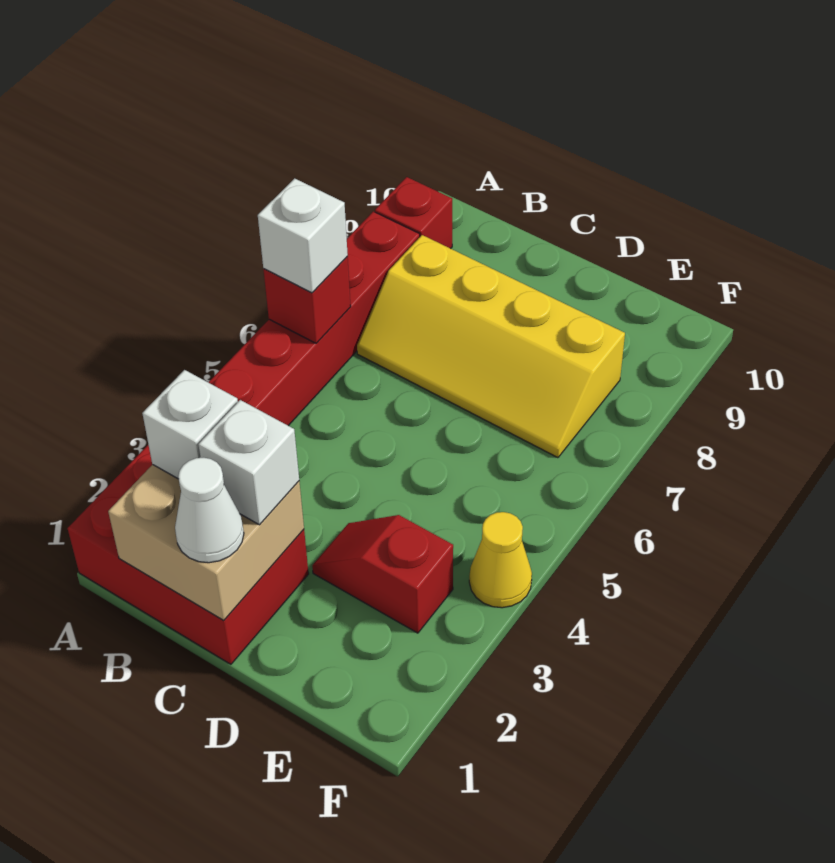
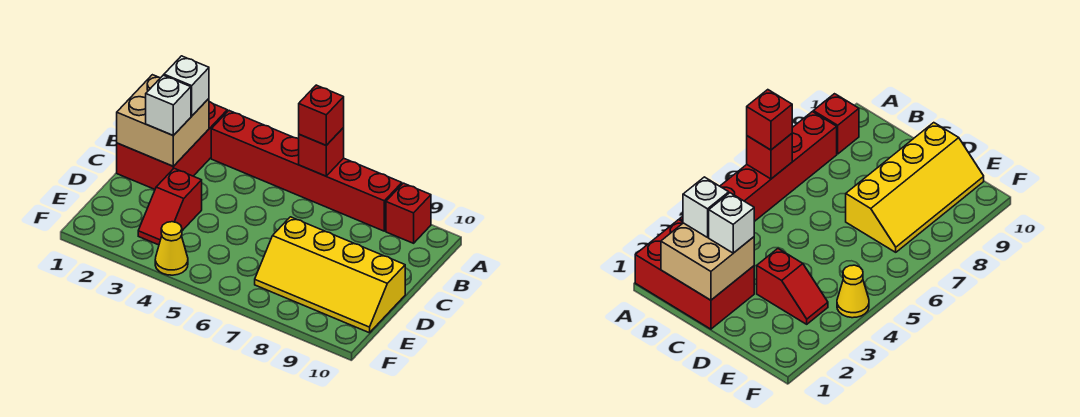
white brick A6 level 3 -> red brick A6 level 3
yellow slope B7:E8 level 1 top 8 -> yellow slope D7:E10 level 1 top D
white cone C1 level 3 -> none
red slope D3:E3 level 1 top E -> red slope D3:E3 level 1 top D

